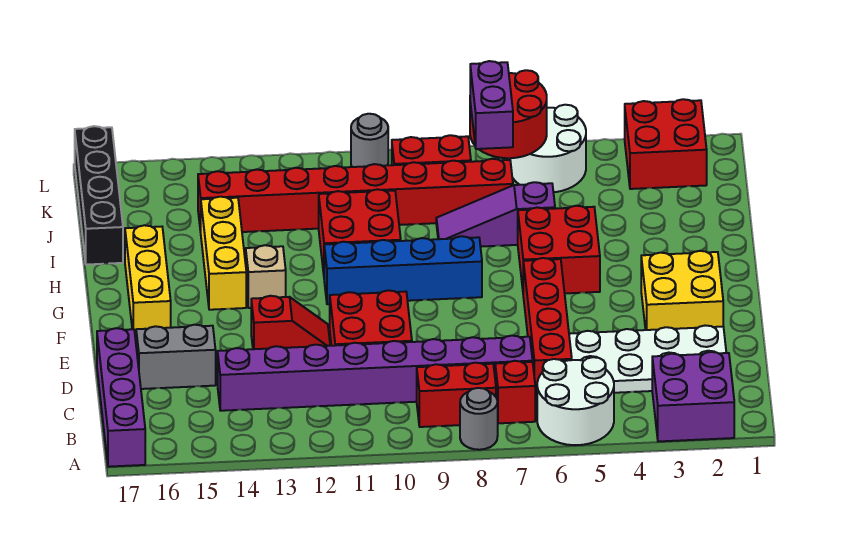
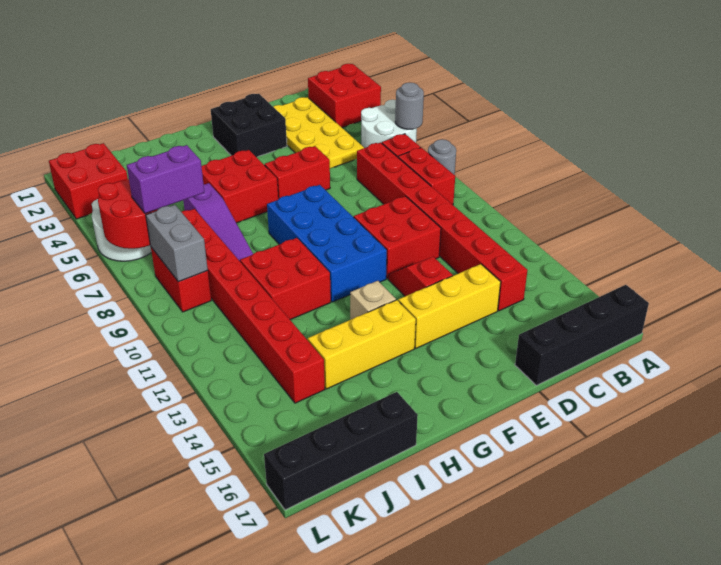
purple brick A2:B3 level 1 -> red brick A2:B3 level 1
purple brick A17:D17 level 1 -> black brick A17:D17 level 1
white plate C2:D5 level 1 -> yellow plate C2:D5 level 1
red brick C6:F6 level 1 -> red brick E6:F6 level 1
purple brick C7:C14 level 1 -> red brick C7:C14 level 1
grey brick D15:D16 level 1 -> grey brick K8:K9 level 2
yellow brick E2:F3 level 1 -> black brick E2:F3 level 1
yellow brick F16:H16 level 1 -> yellow brick D14:F14 level 1
blue brick G8:G11 level 1 -> blue brick F8:G11 level 1
grey round brick L10 level 1 -> grey round brick A6 level 2

